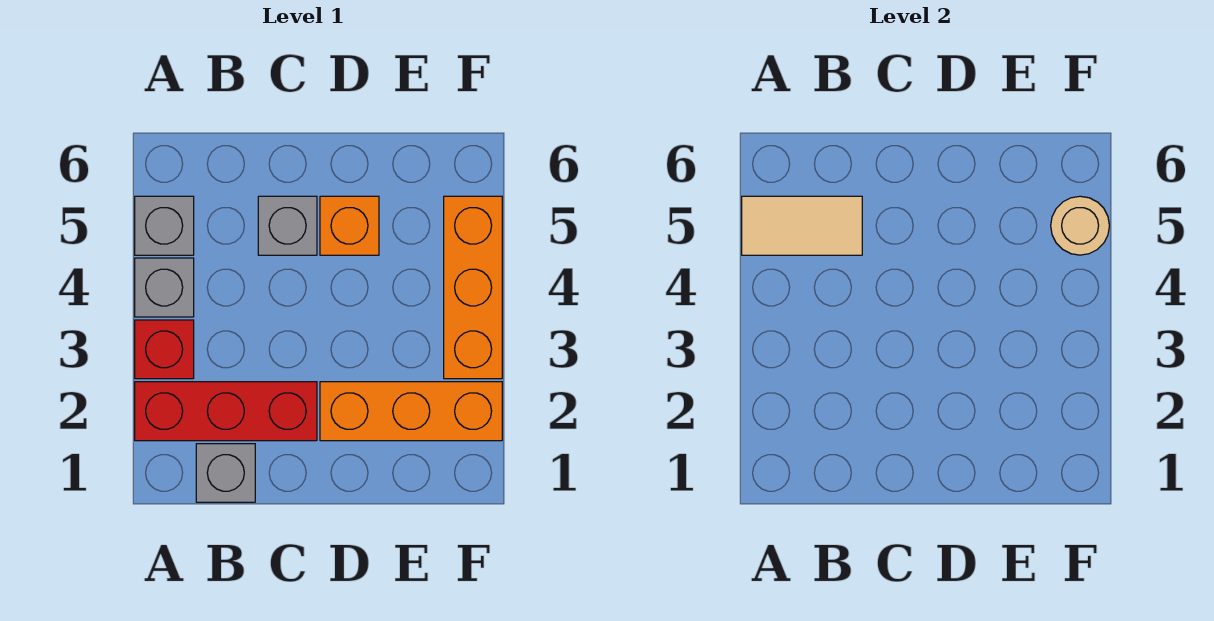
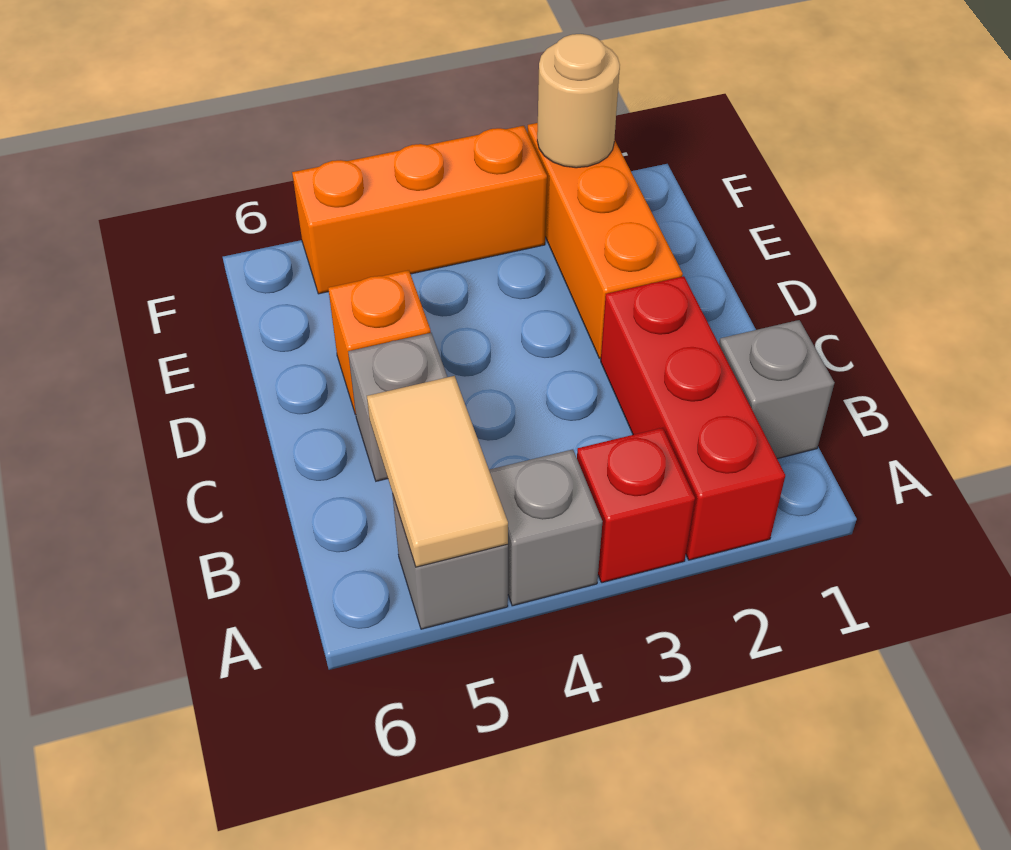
tan round brick F5 level 2 -> tan round brick F2 level 2

